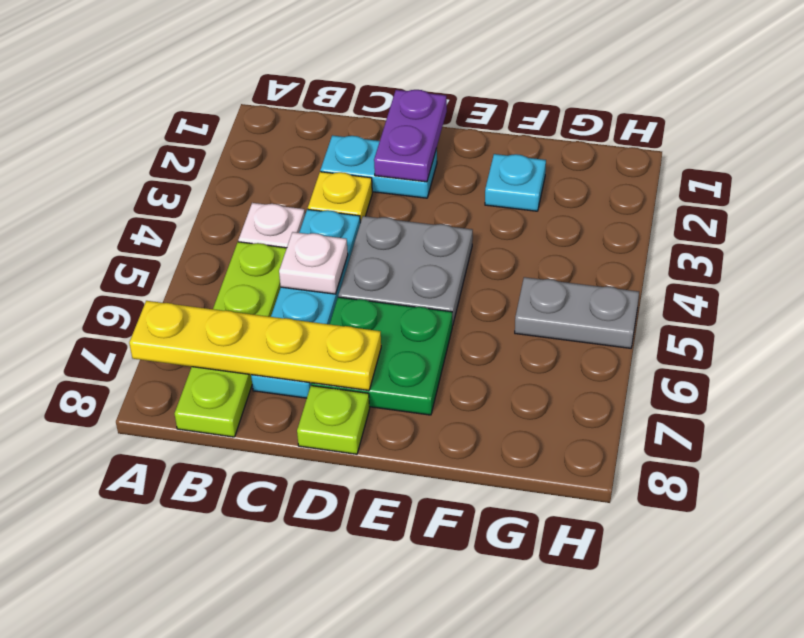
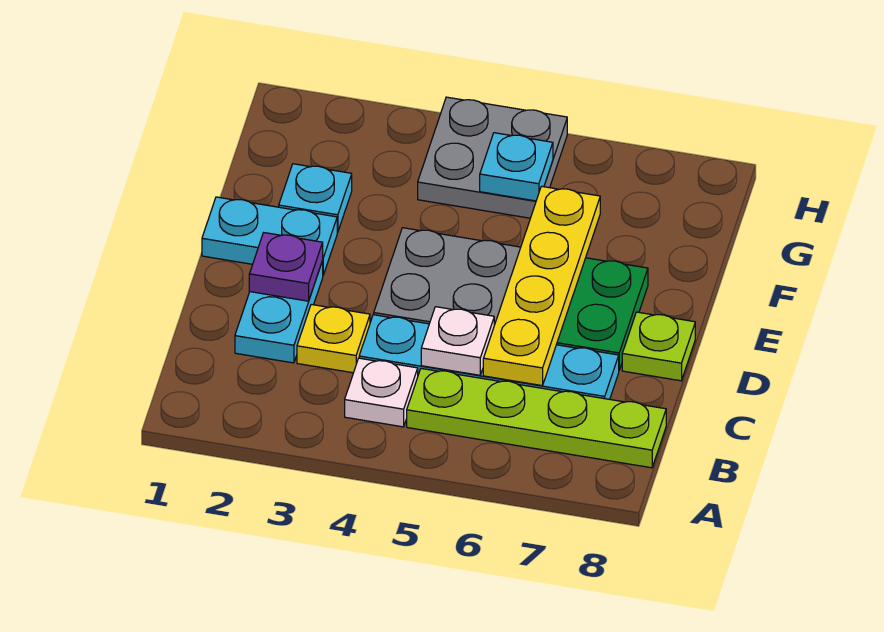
yellow plate A7:D7 level 2 -> yellow plate C6:F6 level 2
purple plate D1:D2 level 2 -> purple plate D2 level 2
none -> cyan plate E1:E2 level 1
grey plate G5:H5 level 1 -> grey plate G4:H5 level 1
none -> cyan plate G5 level 2

